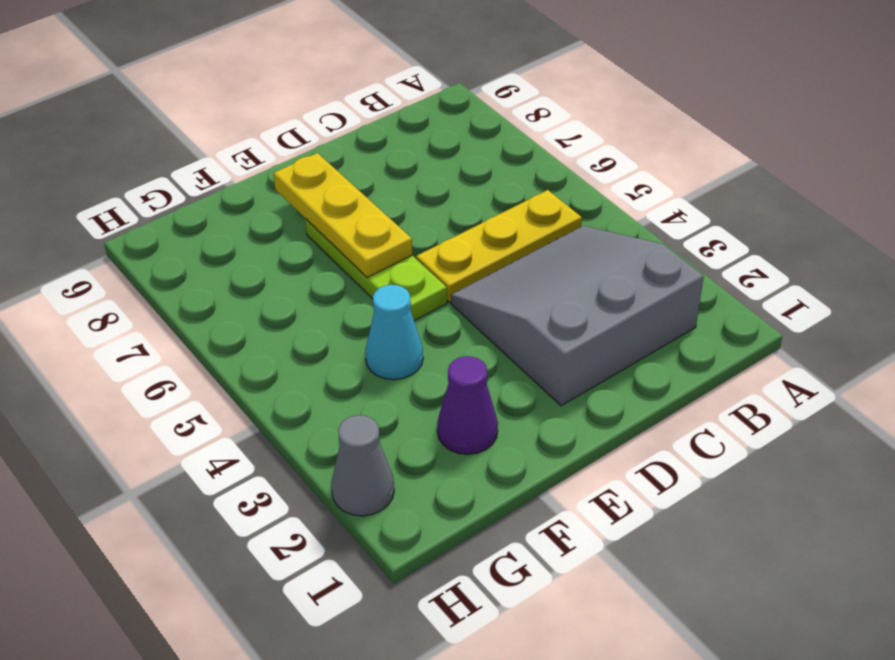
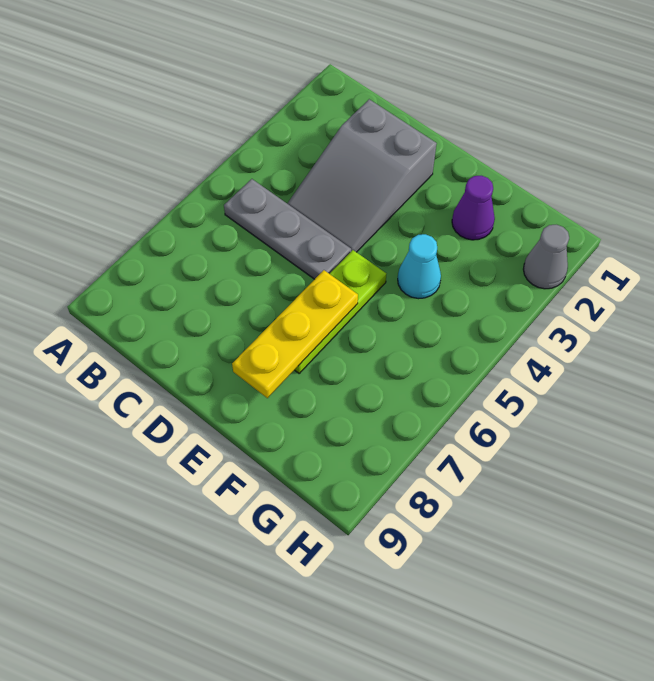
grey slope B2:D4 level 1 top 2 -> grey slope C2:D4 level 1 top 2
yellow plate B5:D5 level 1 -> grey plate B5:D5 level 1

